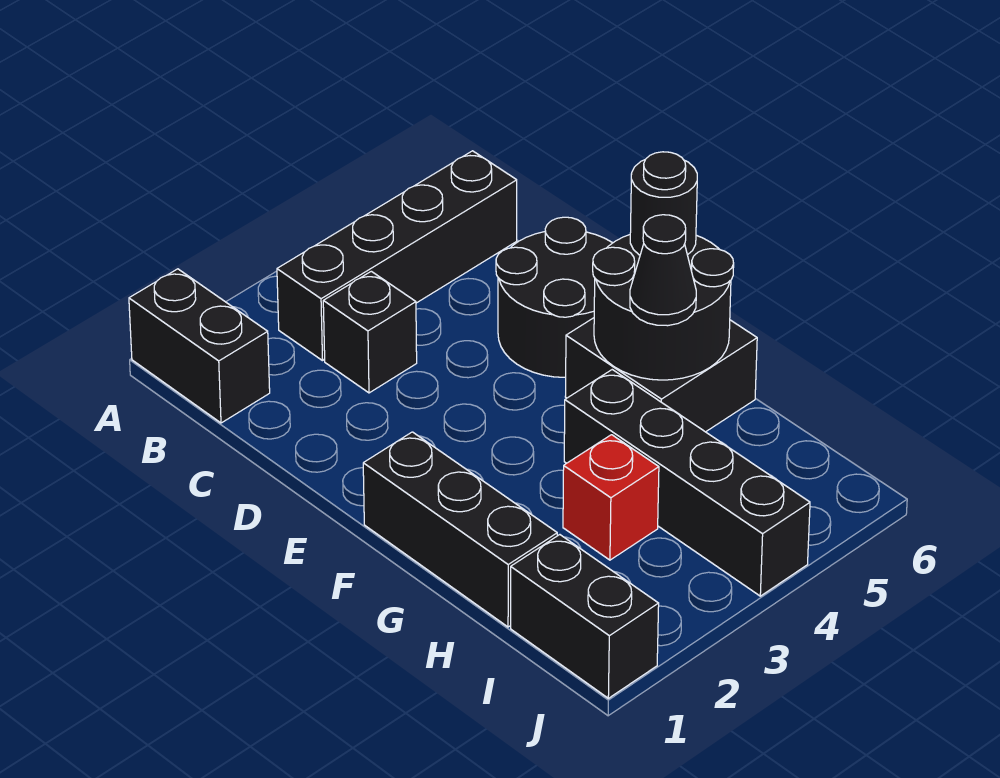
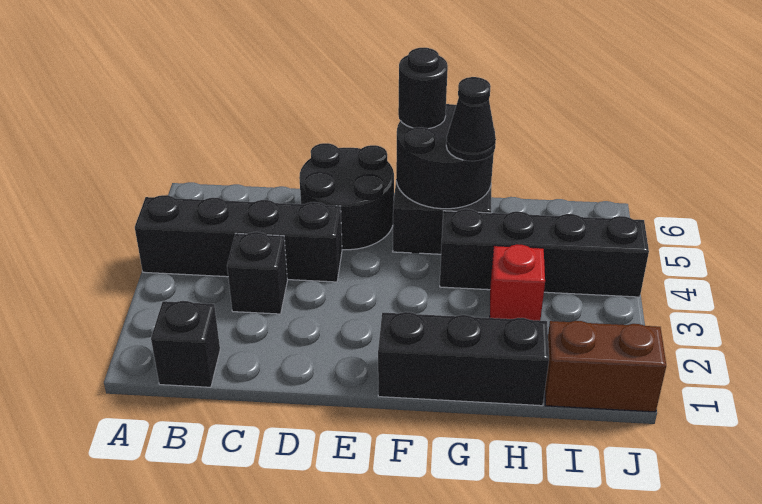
black brick A1:B1 level 1 -> black brick B1 level 1
black brick B3:B6 level 1 -> black brick A4:D4 level 1
black brick I1:J1 level 1 -> brown brick I1:J1 level 1

